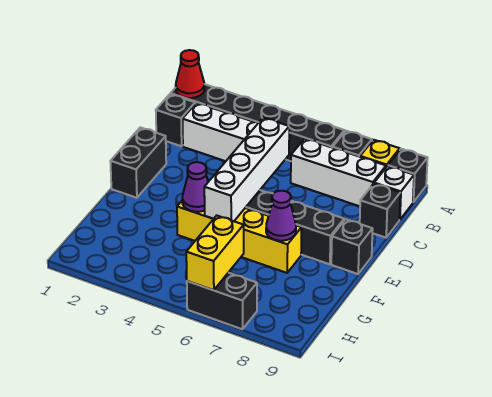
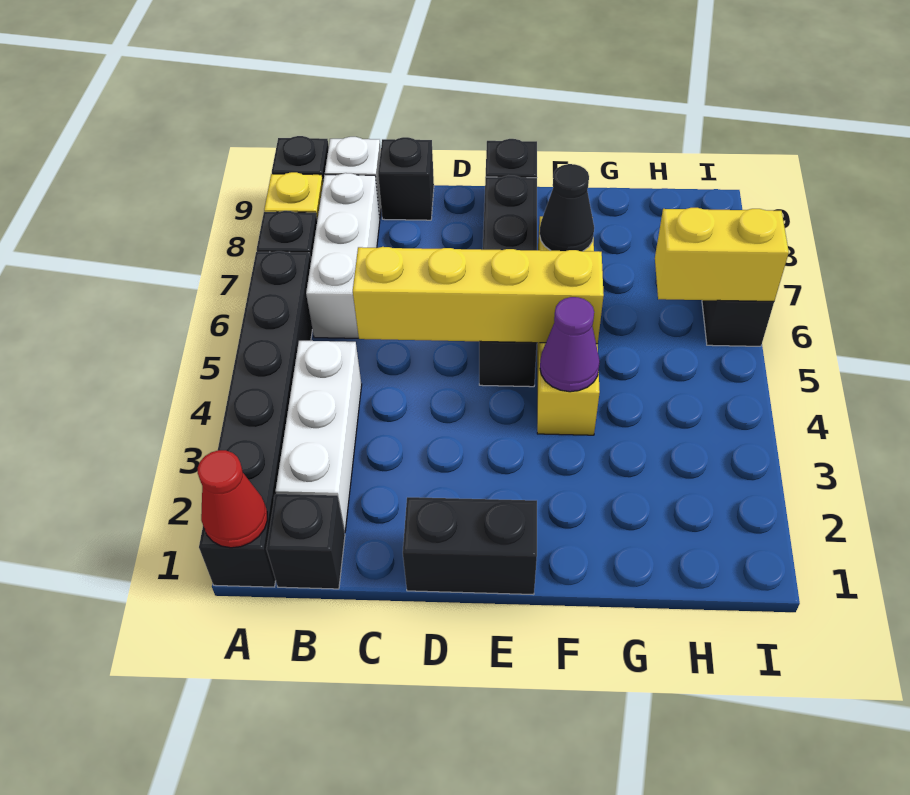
white brick C5:F5 level 2 -> yellow brick C5:F5 level 2
purple cone F7 level 2 -> black cone F7 level 2

